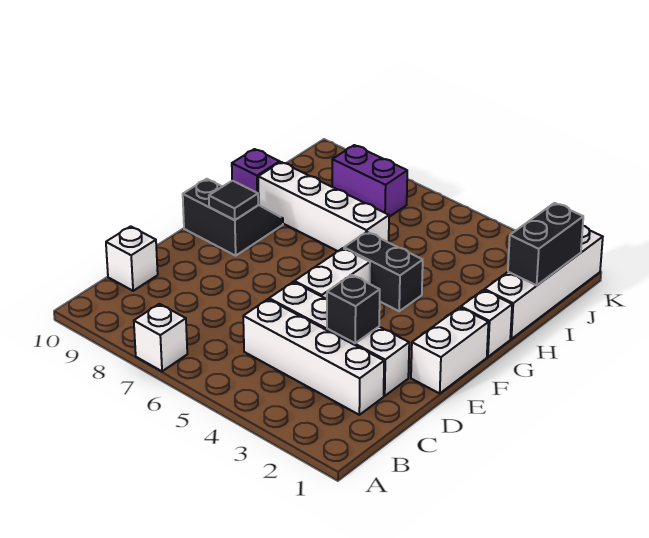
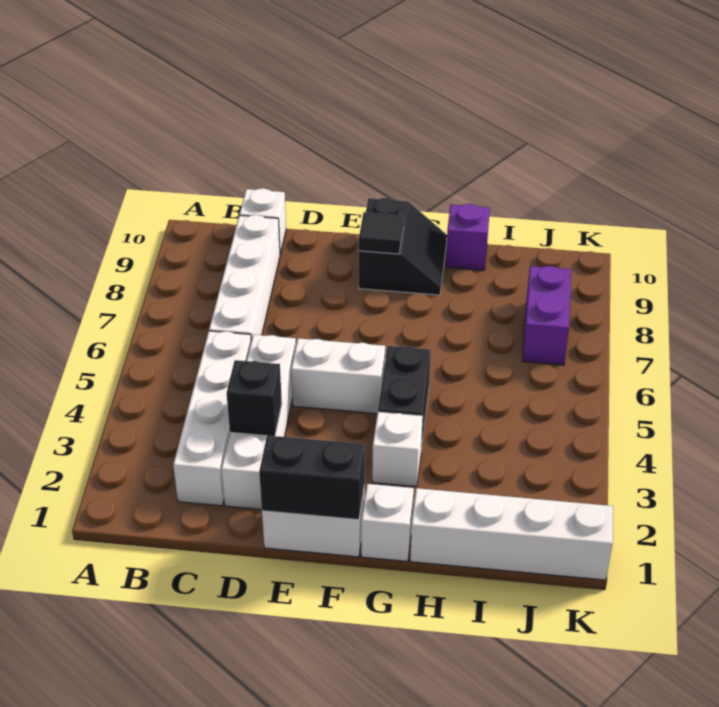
white brick A7 level 1 -> white brick G3 level 1
white brick H6:H9 level 1 -> white brick C6:C9 level 1
black brick I1:J1 level 2 -> black brick E1:F1 level 2

